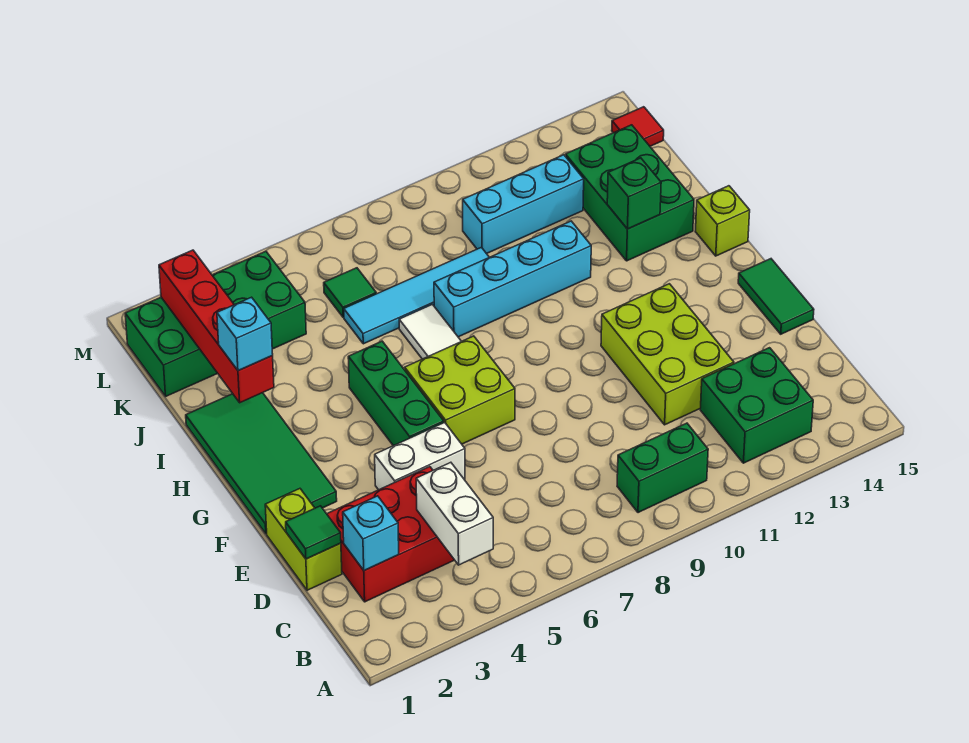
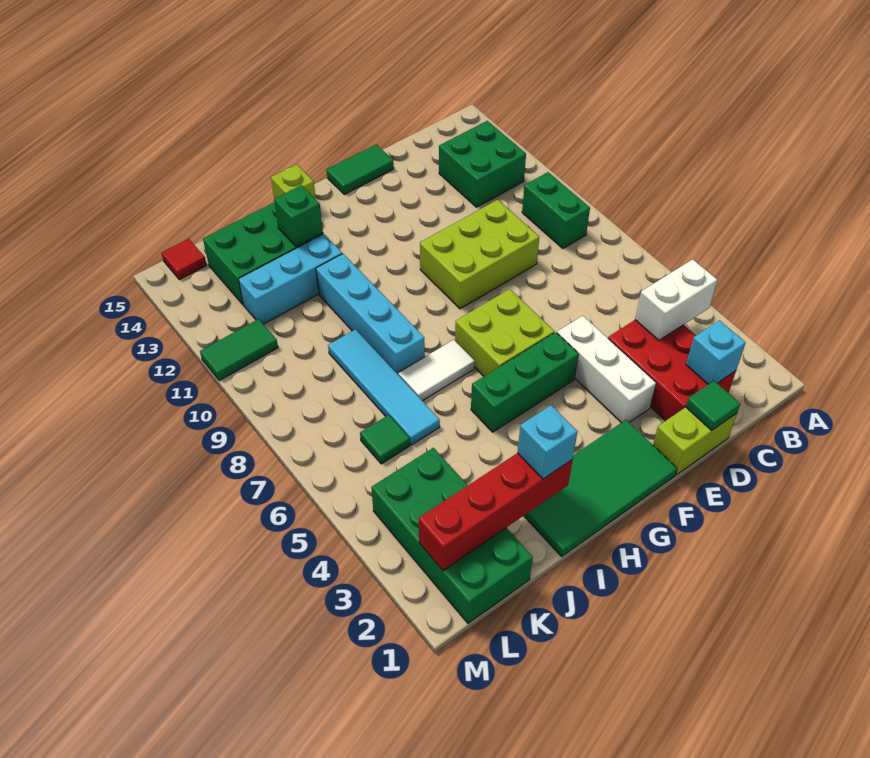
lime brick D11:F12 level 1 -> lime brick D9:F10 level 1
white brick E4:E5 level 1 -> white brick E3:E5 level 1
cyan brick K10:K12 level 1 -> cyan brick I12:K12 level 1
none -> green tile L11:M11 level 1

